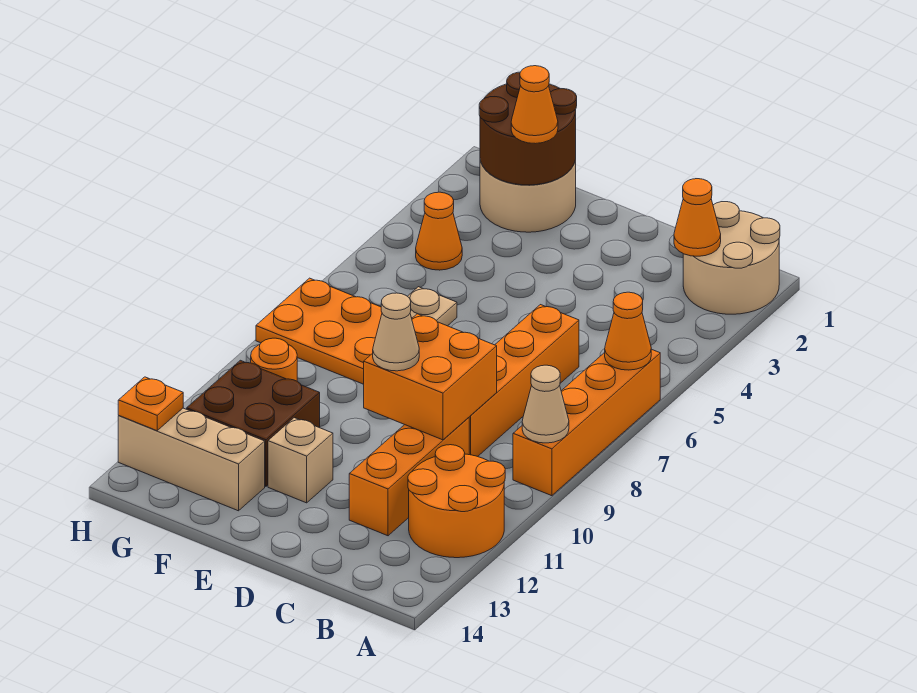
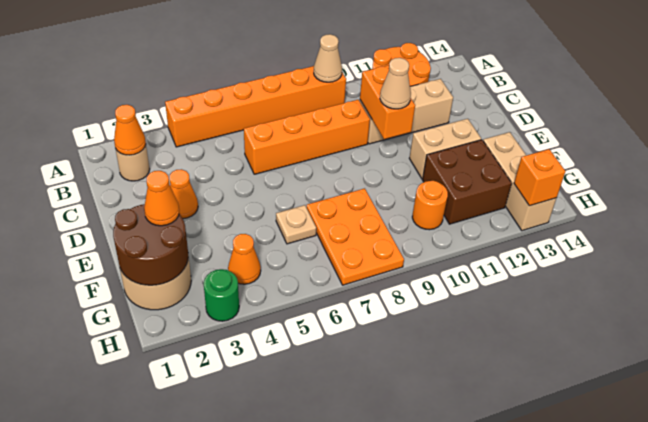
tan round brick A1:B2 level 1 -> tan round brick B2 level 1
orange brick A6:A9 level 1 -> orange brick A4:A9 level 1
orange cone A6 level 2 -> orange cone D3 level 1
orange brick C9:D10 level 2 -> orange brick C10:D10 level 2
orange brick C10:C12 level 1 -> tan brick C10:C12 level 1
tan brick E12 level 1 -> tan brick E11:E12 level 1
none -> green round brick H3 level 1
orange plate H13 level 2 -> orange brick H13 level 2

